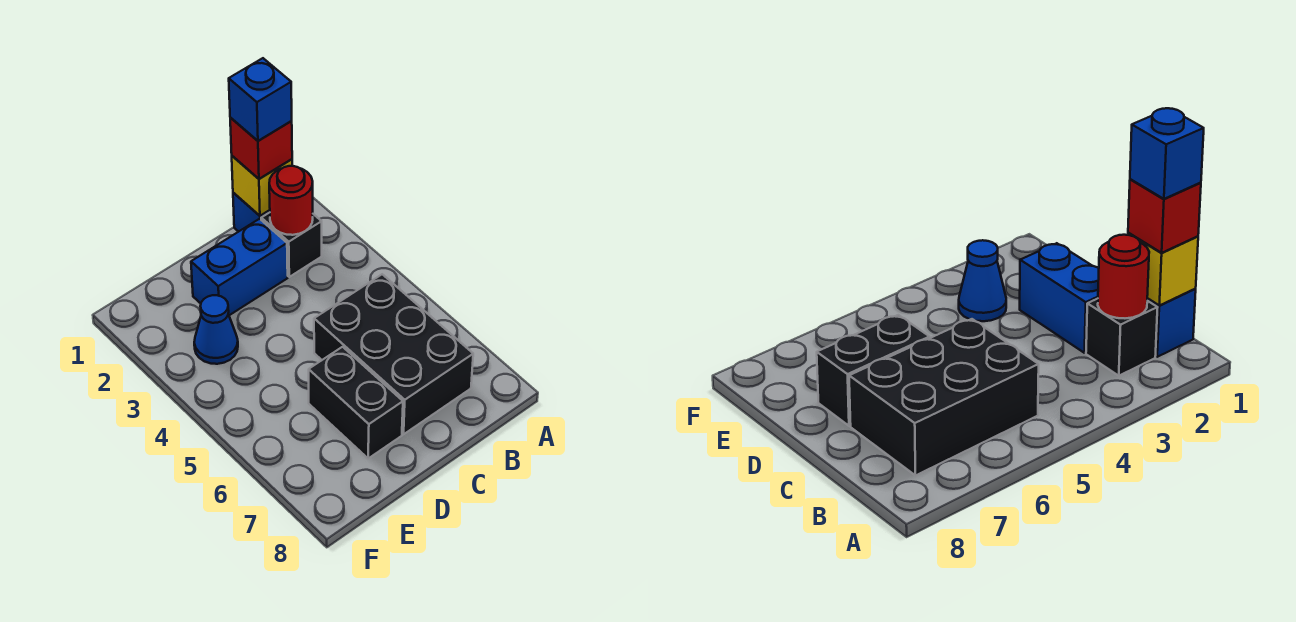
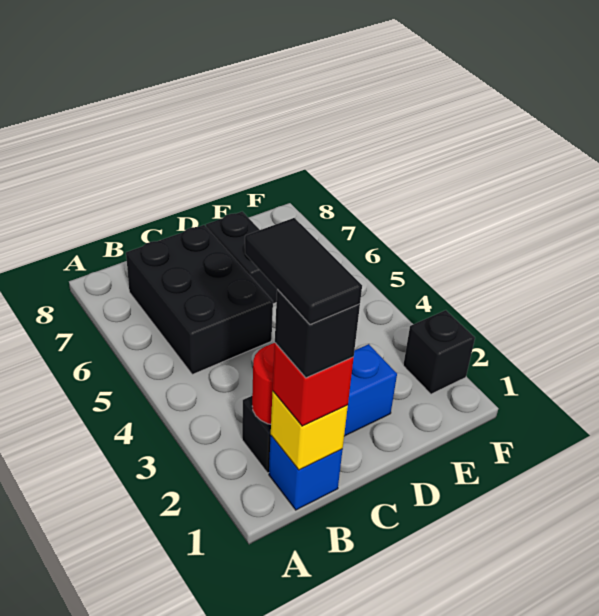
blue brick B1 level 4 -> black brick B1 level 4
none -> black tile B1:B2 level 5
blue cone E3 level 1 -> none
none -> black brick F2 level 1

